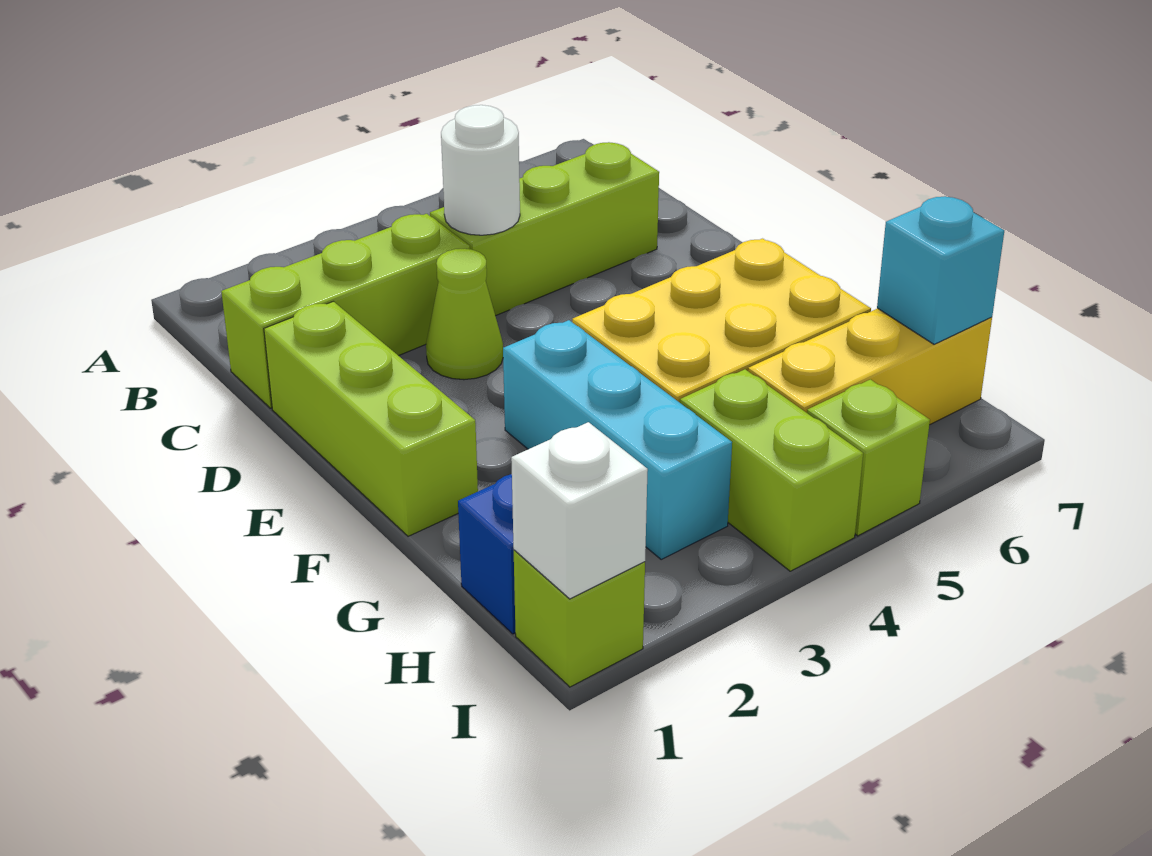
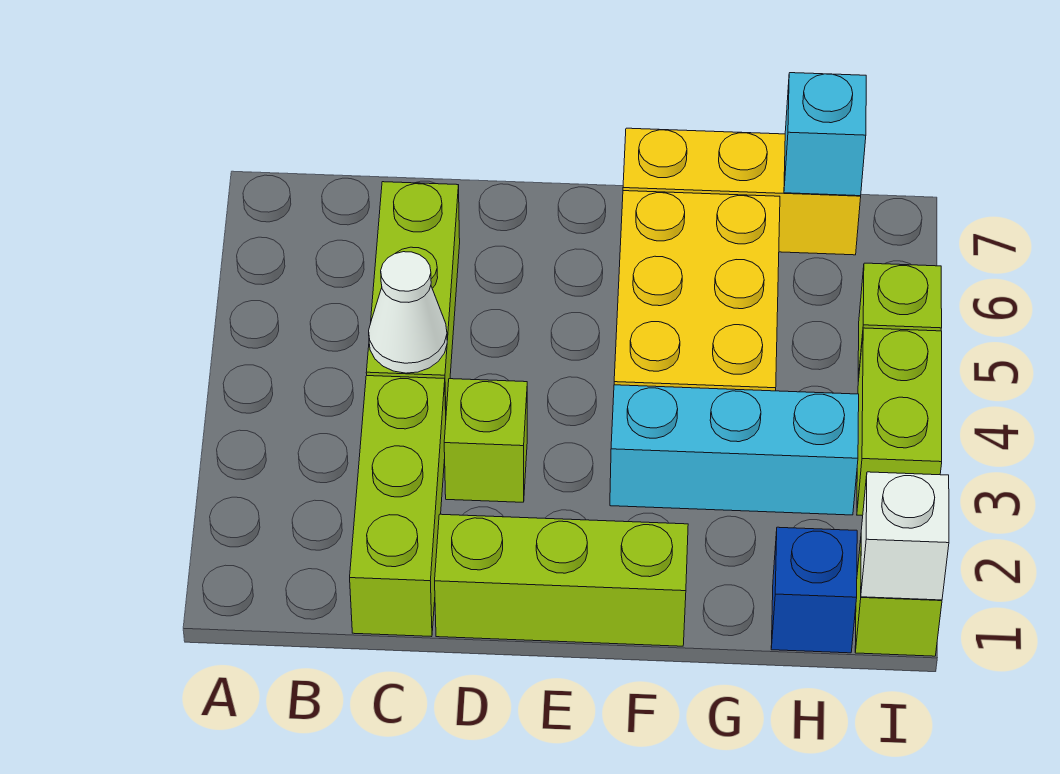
white round brick C4 level 2 -> white cone C4 level 2
lime cone D3 level 1 -> lime brick D3 level 1
lime brick H4:I4 level 1 -> lime brick I3:I4 level 1
yellow brick H5:H7 level 1 -> yellow brick F7:H7 level 1

